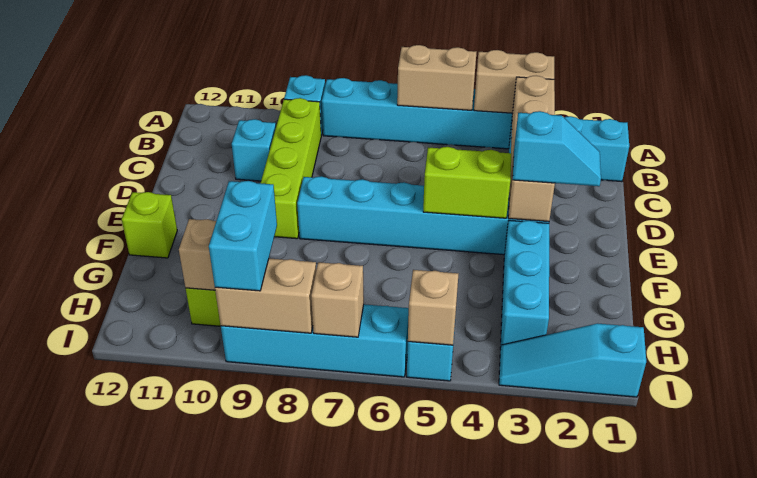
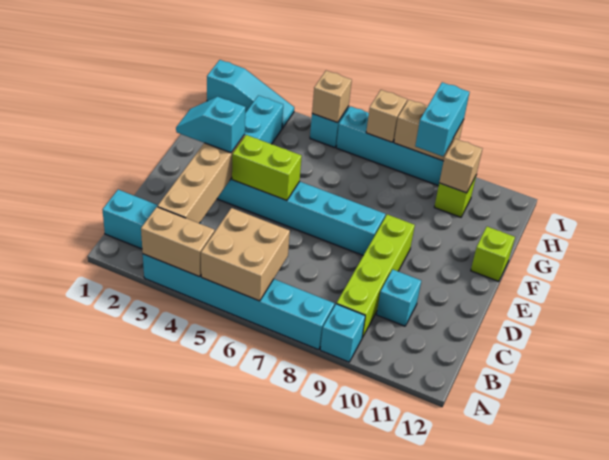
tan brick A5:A6 level 2 -> tan brick A5:B6 level 2

